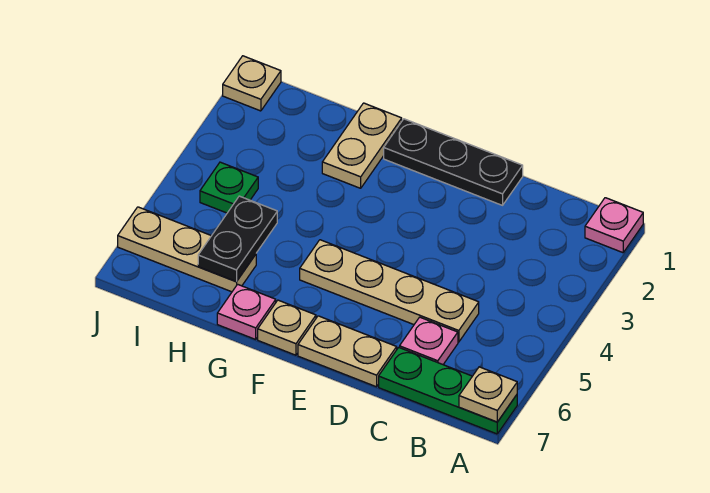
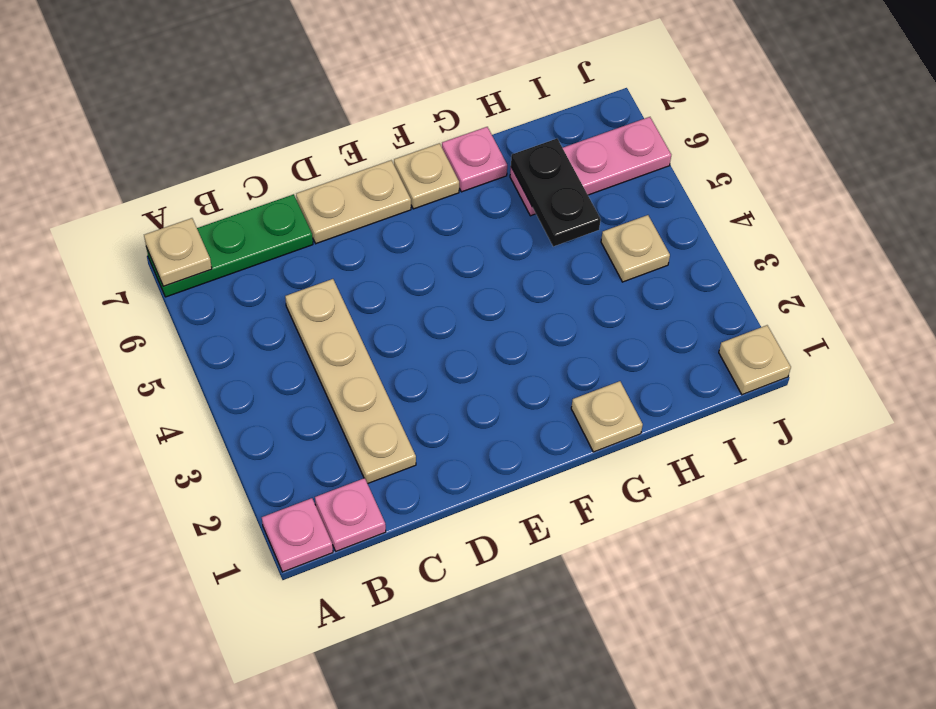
tan plate C5:F5 level 1 -> tan plate C2:C5 level 1
pink plate C6 level 1 -> pink plate B1 level 1
black plate D1:F1 level 1 -> none
tan plate G1:G2 level 1 -> tan plate G1 level 1
tan plate H6:J6 level 1 -> pink plate H6:J6 level 1
green plate I4 level 1 -> tan plate I4 level 1

